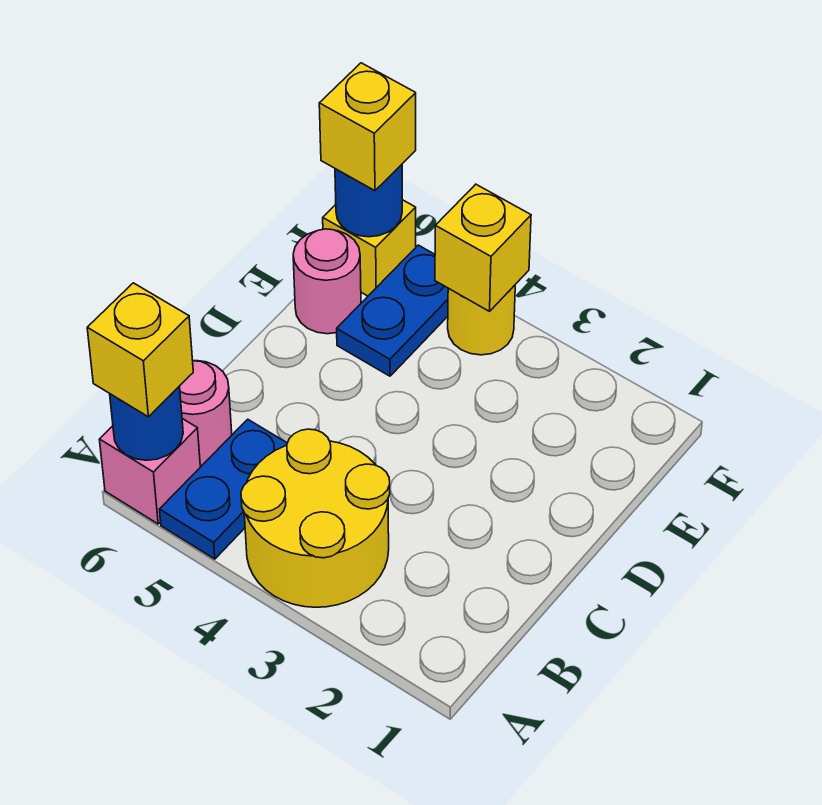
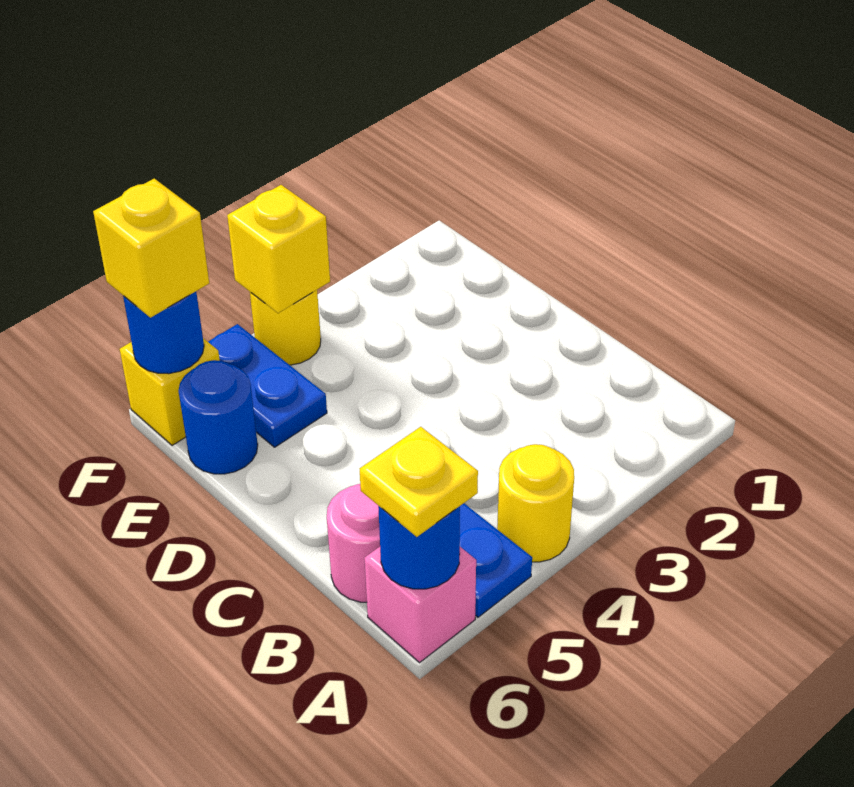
yellow round brick A3:B4 level 1 -> yellow round brick A4 level 1
yellow brick A6 level 3 -> yellow plate A6 level 3
pink round brick E6 level 1 -> blue round brick E6 level 1

